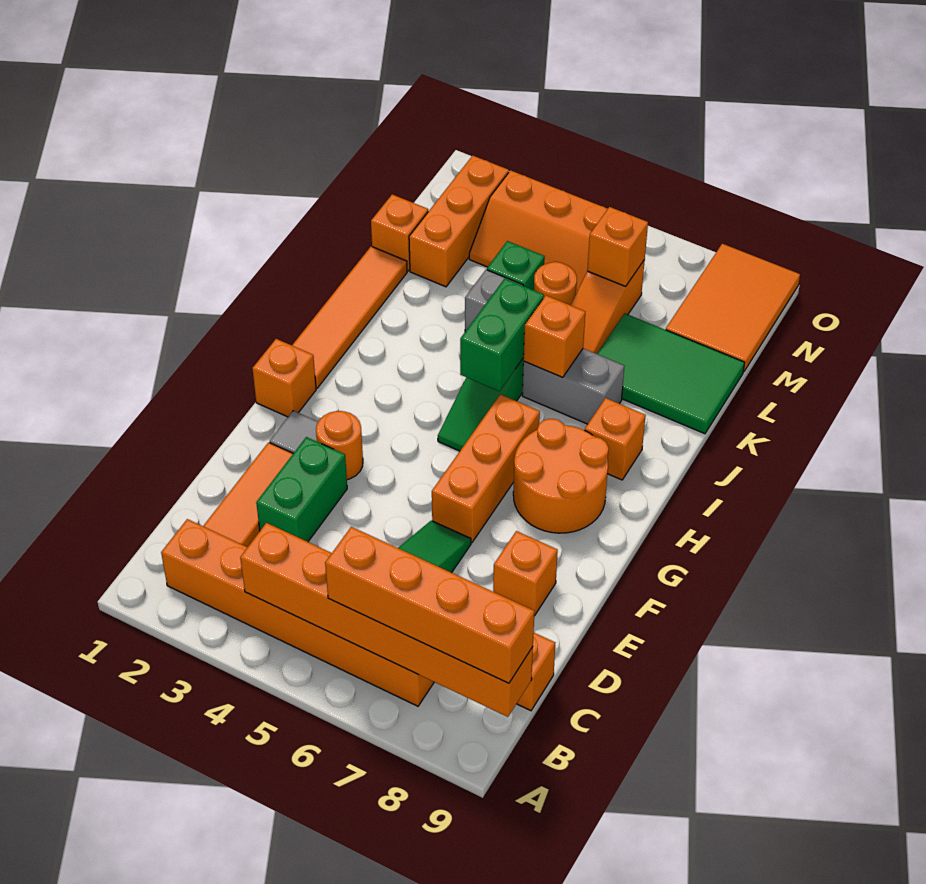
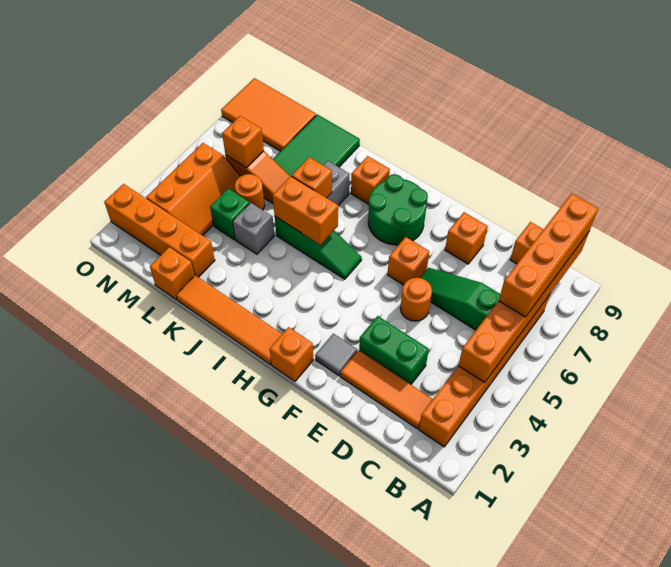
orange round brick F3 level 1 -> orange round brick E5 level 1
orange brick F6:H6 level 1 -> orange brick F6 level 1
orange round brick G7:H8 level 1 -> green round brick G7:H8 level 1
green brick I5:J5 level 2 -> orange brick I5:J5 level 2
orange brick L2:N2 level 1 -> orange brick L2:O2 level 1

